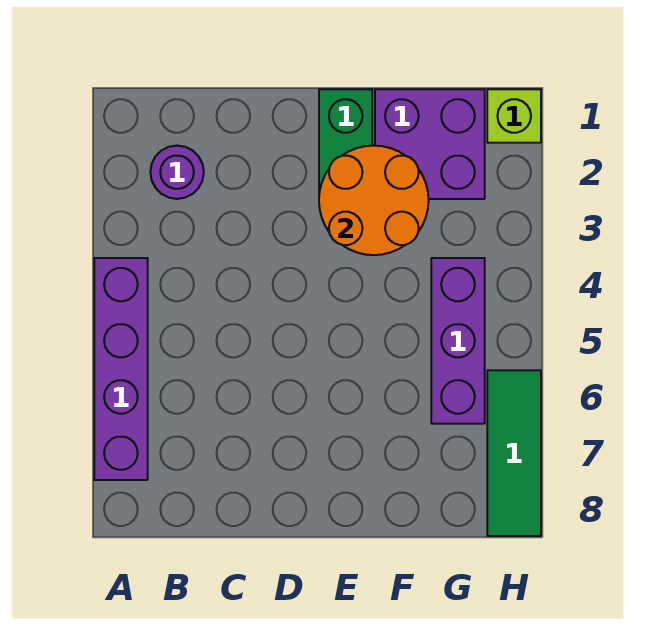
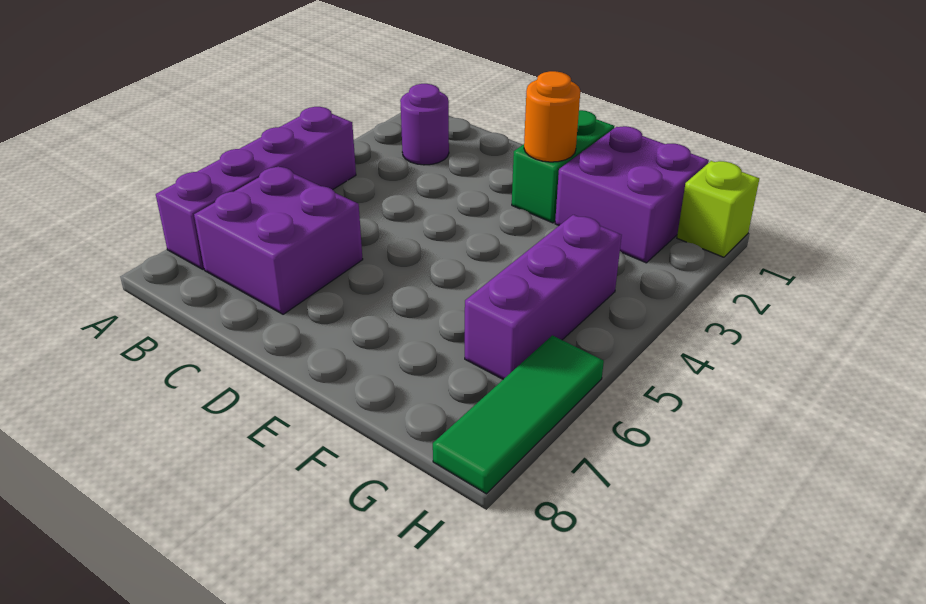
none -> purple brick B6:C7 level 1
orange round brick E2:F3 level 2 -> orange round brick E2 level 2

